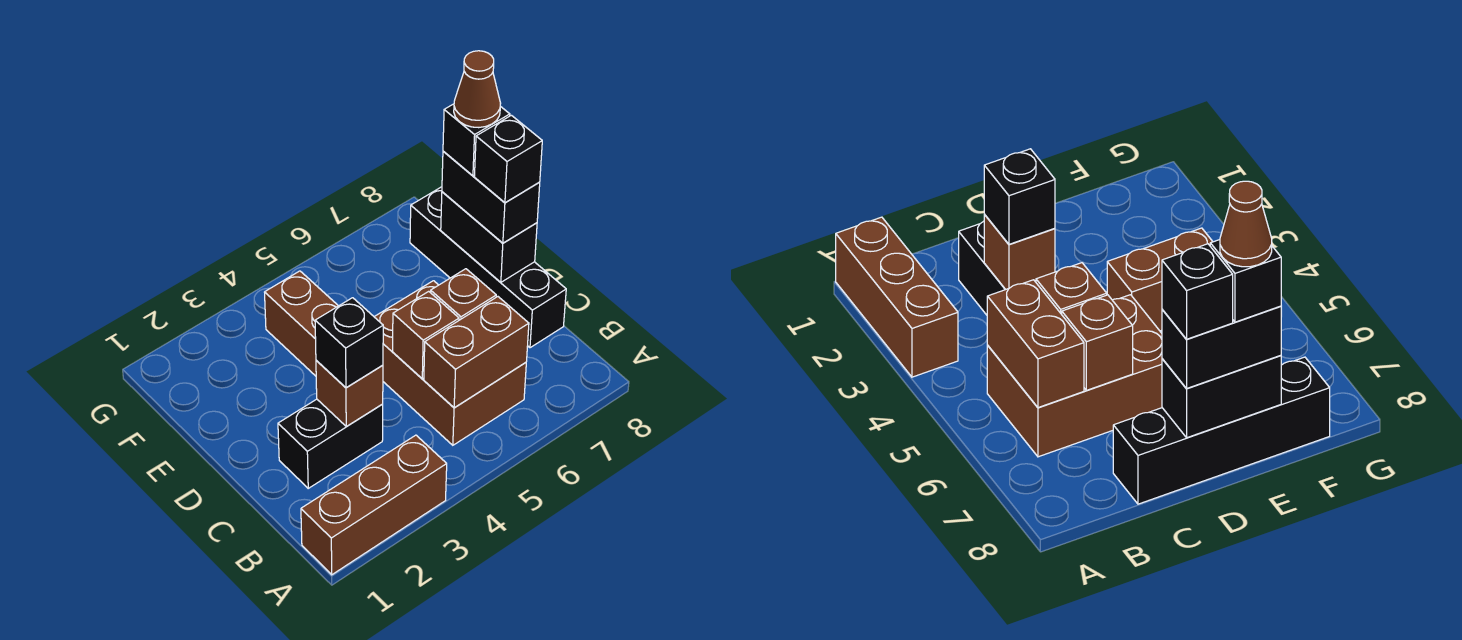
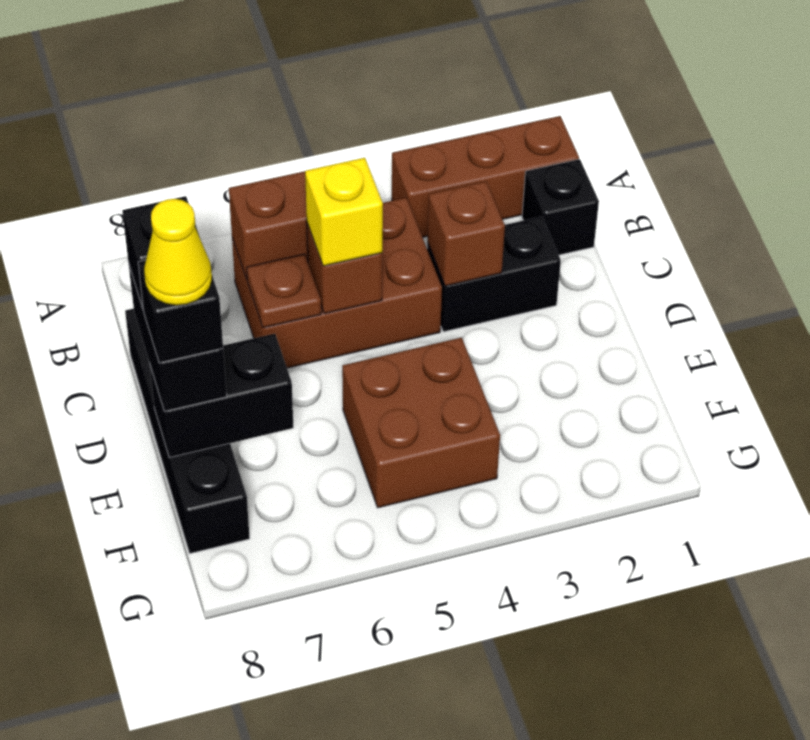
brown brick B5:D6 level 1 -> brown brick B4:C6 level 1
black brick C3 level 3 -> black brick B1 level 1
none -> yellow brick C5 level 3
brown brick C6 level 2 -> brown plate C6 level 2
black brick D8:E8 level 2 -> black brick E7:E8 level 2
brown brick E4:F4 level 1 -> brown brick E4:F5 level 1
brown cone E8 level 5 -> yellow cone E8 level 5

